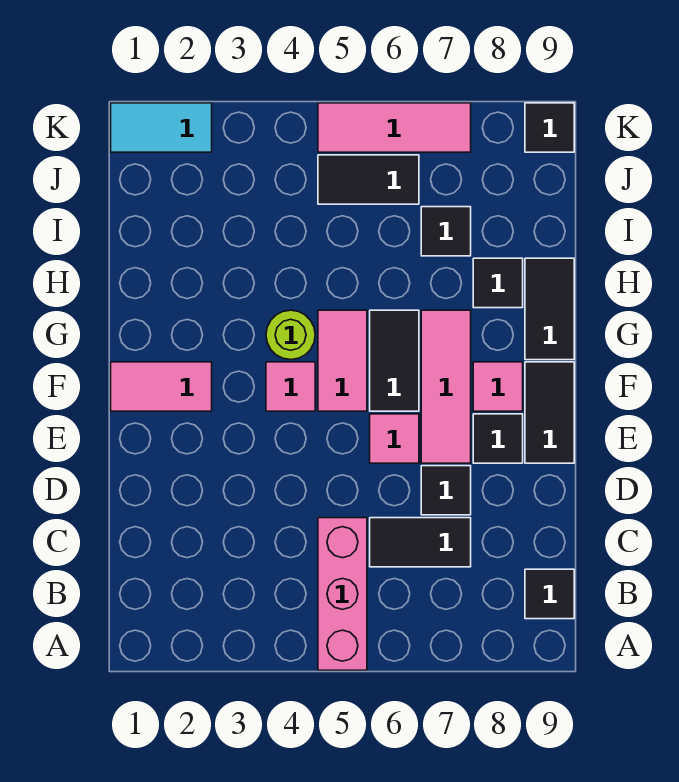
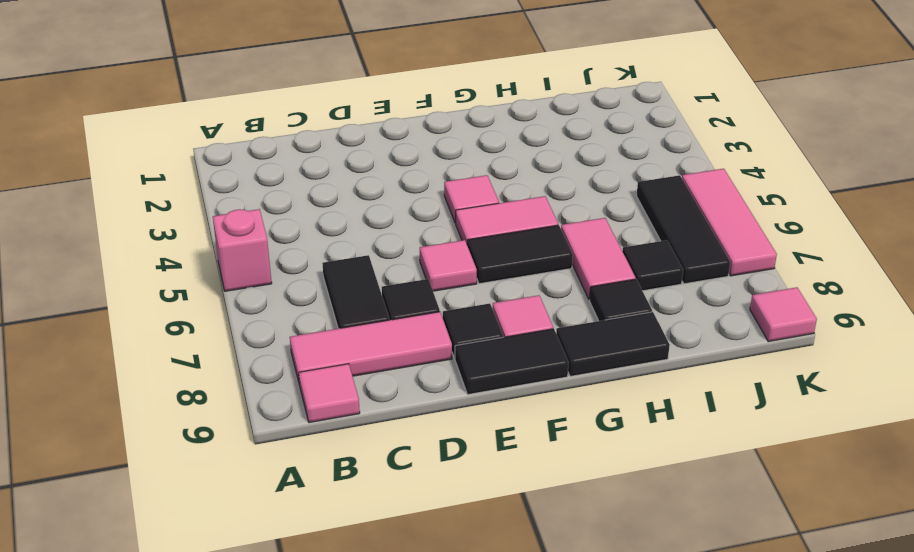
pink brick A5:C5 level 1 -> pink brick A5 level 1
black tile B9 level 1 -> pink tile B9 level 1
pink tile E7:G7 level 1 -> pink tile B8:D8 level 1
pink tile F1:F2 level 1 -> pink tile H6:H7 level 1
lime round brick G4 level 1 -> none
black tile J5:J6 level 1 -> black tile J5:J7 level 1
cyan tile K1:K2 level 1 -> none
black tile K9 level 1 -> pink tile K9 level 1

